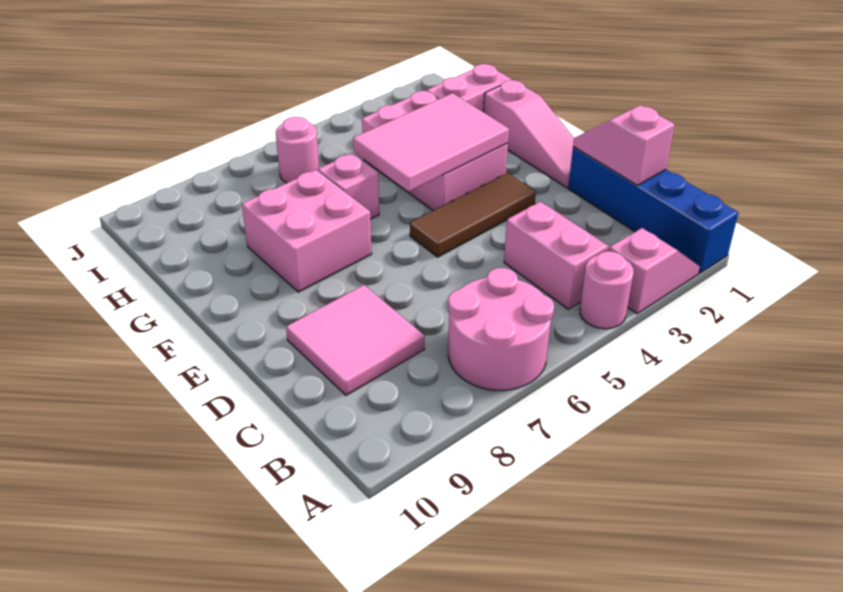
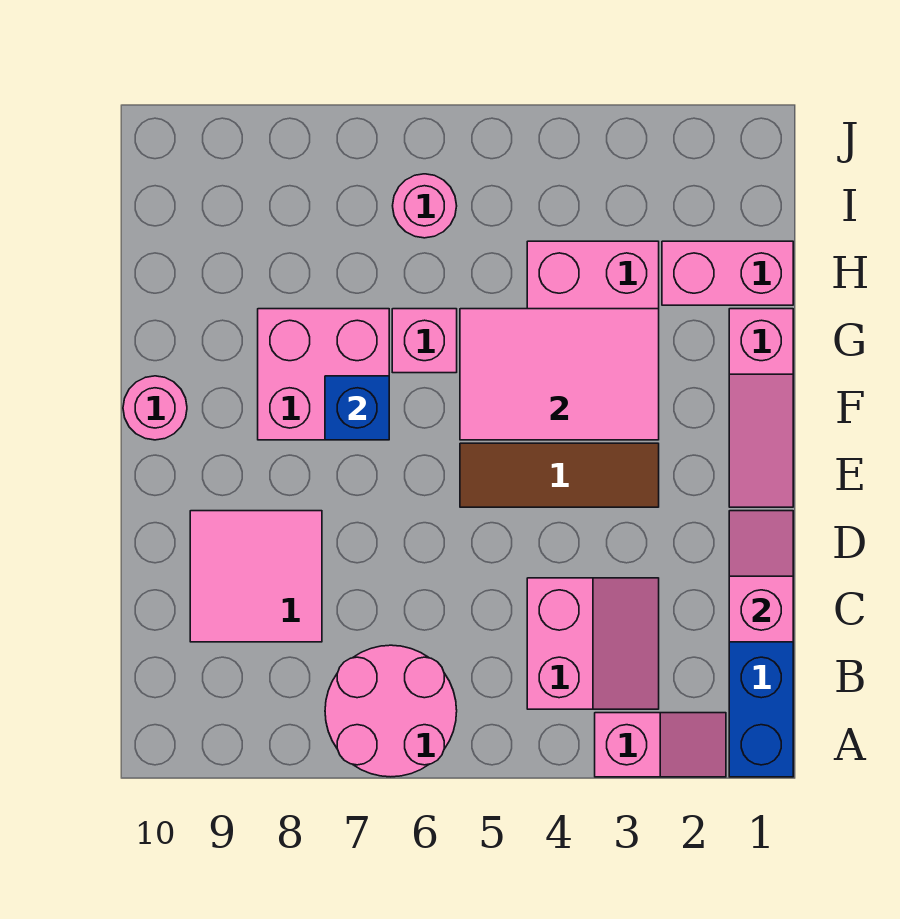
pink round brick A4 level 1 -> pink round brick F10 level 1
none -> blue brick F7 level 2

